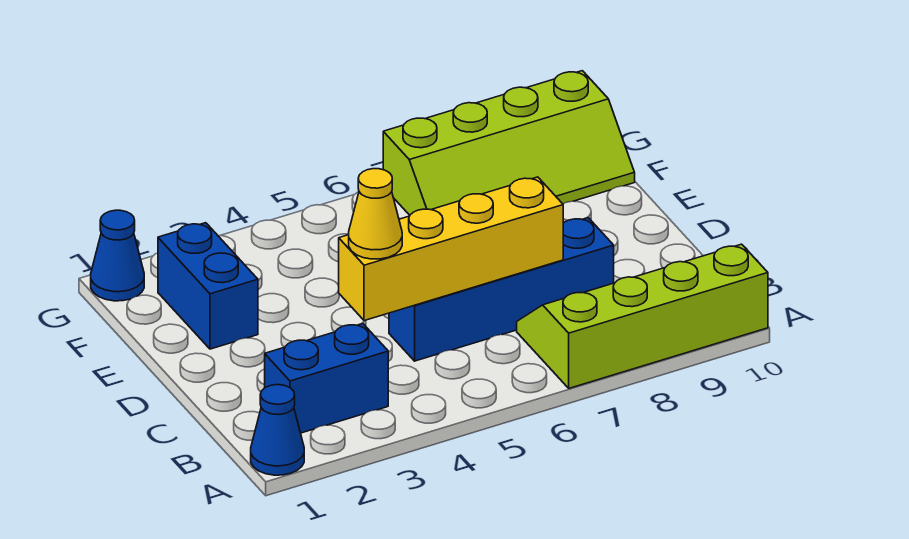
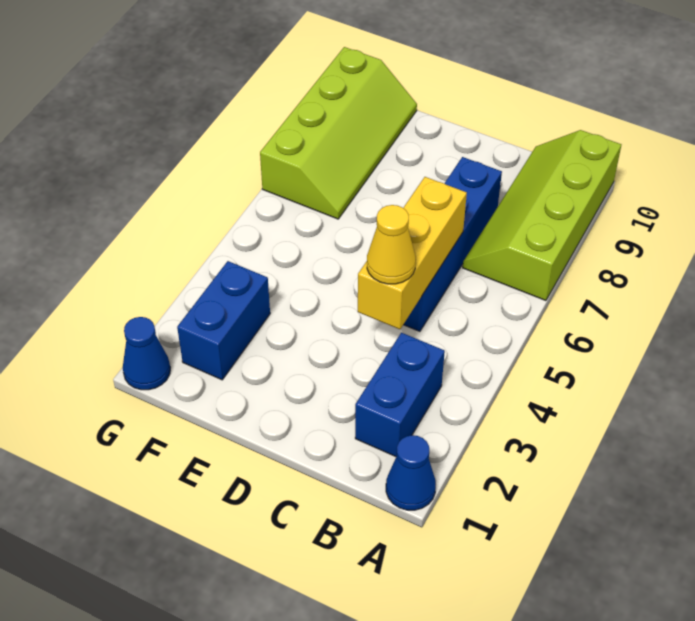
yellow brick C4:C7 level 2 -> yellow brick C4:C6 level 2
blue brick E2:F2 level 1 -> blue brick F2:F3 level 1

